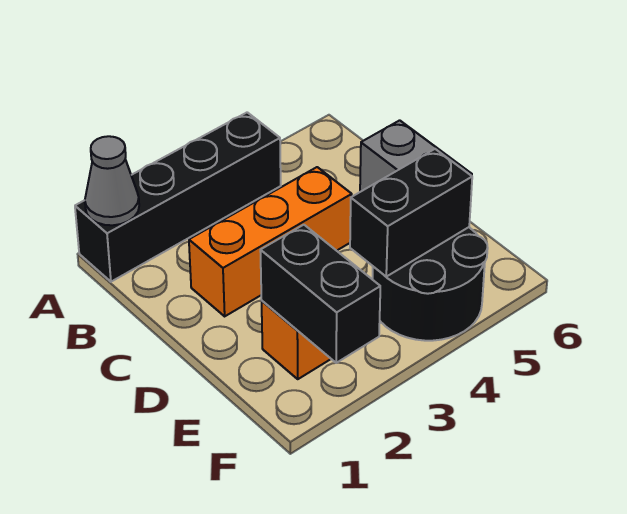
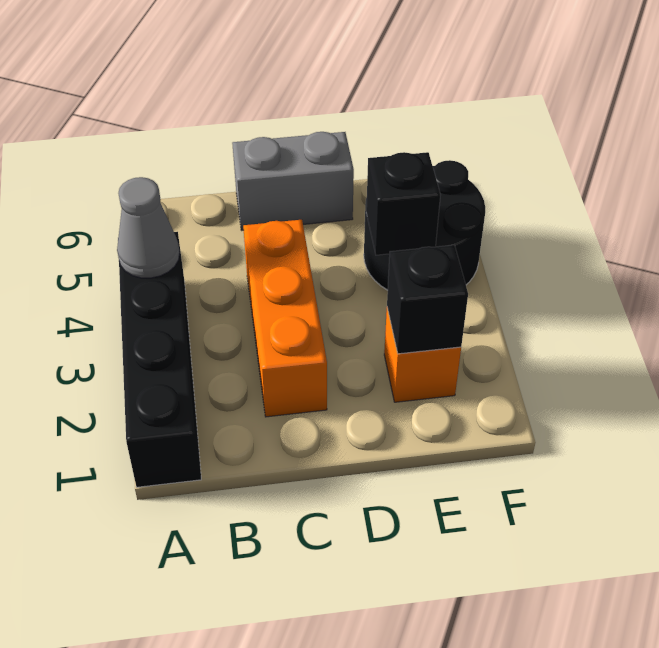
grey cone A1 level 2 -> grey cone A4 level 2
black brick E2:F2 level 2 -> black brick E2 level 2
black brick E4:E5 level 2 -> black brick E4 level 2

